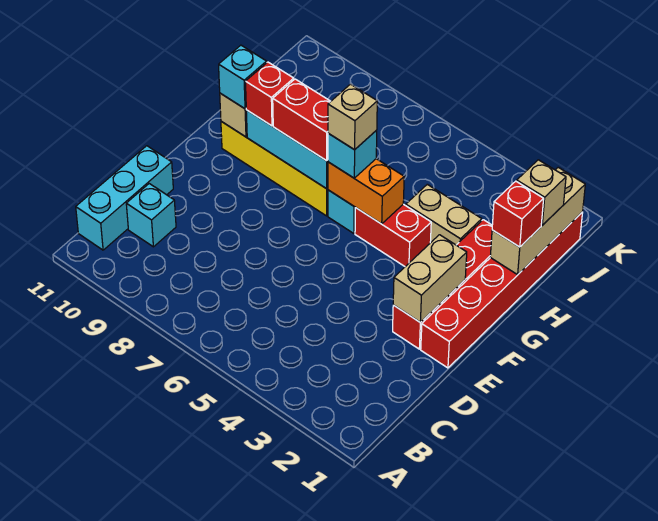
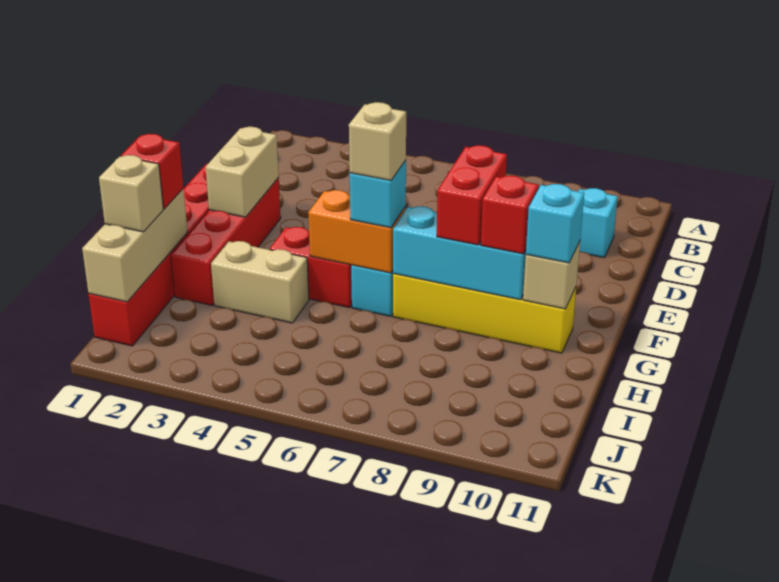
cyan brick B11:D11 level 1 -> none
red brick G7:G8 level 3 -> red brick F8:G8 level 3

